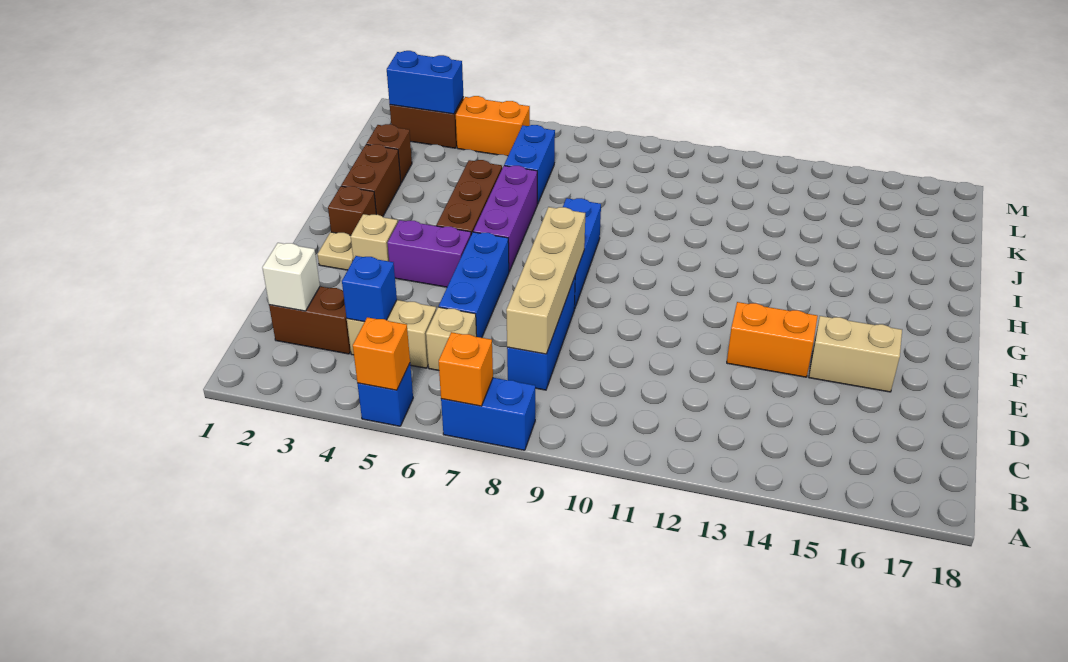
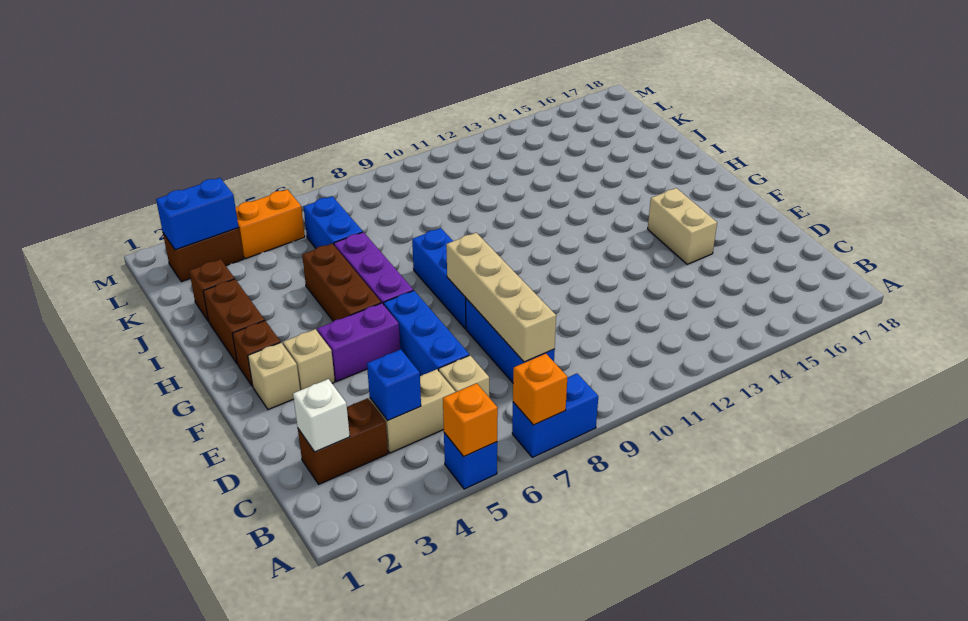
orange brick E13:E14 level 1 -> none
tan brick E15:E16 level 1 -> tan brick E15:F15 level 1
tan plate F2 level 1 -> tan brick F2 level 1

